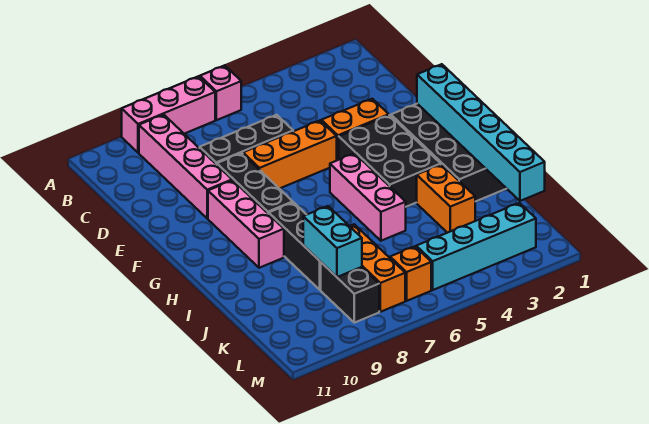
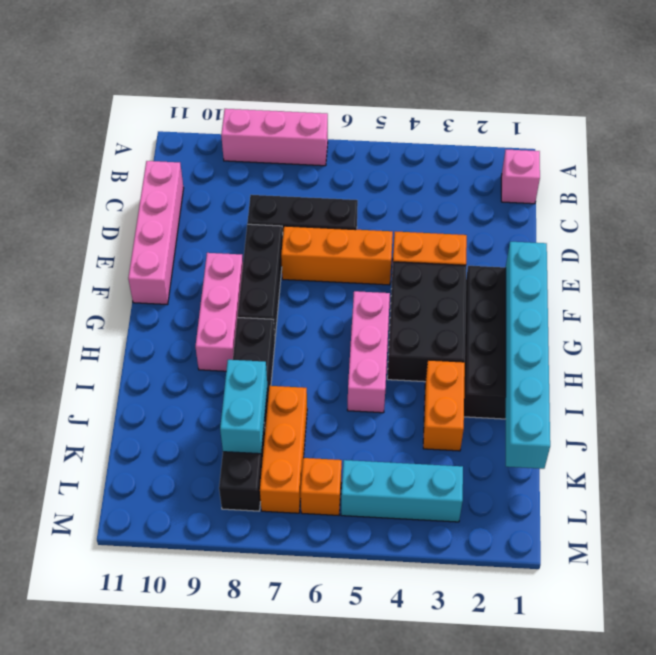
pink brick A6 level 1 -> pink brick B1 level 1
pink brick B9:E9 level 1 -> pink brick C11:F11 level 1
cyan brick L2:L5 level 1 -> cyan brick L3:L5 level 1

